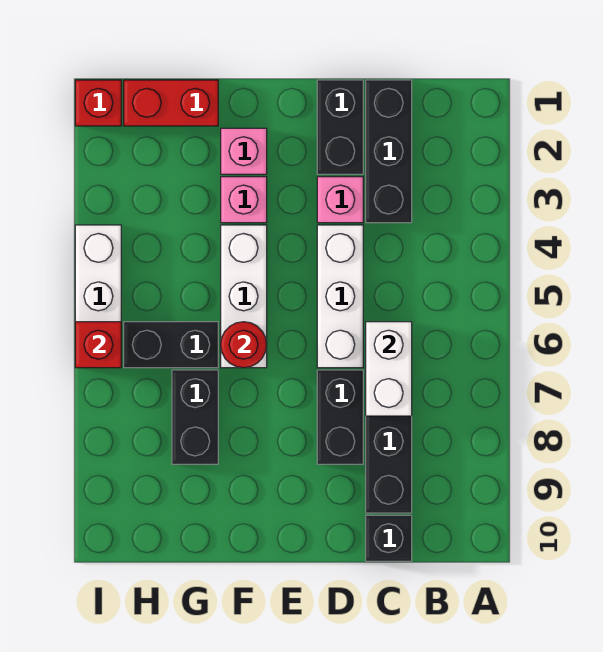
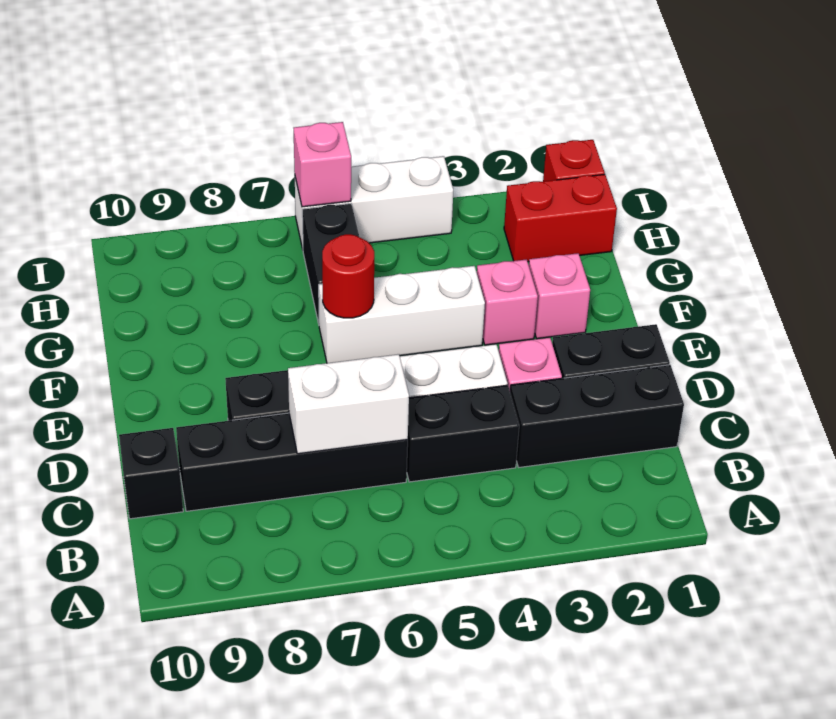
red brick G1:H1 level 1 -> red brick H1:H2 level 1
black brick G7:G8 level 1 -> black brick C4:C5 level 1
red brick I6 level 2 -> pink brick I6 level 2

